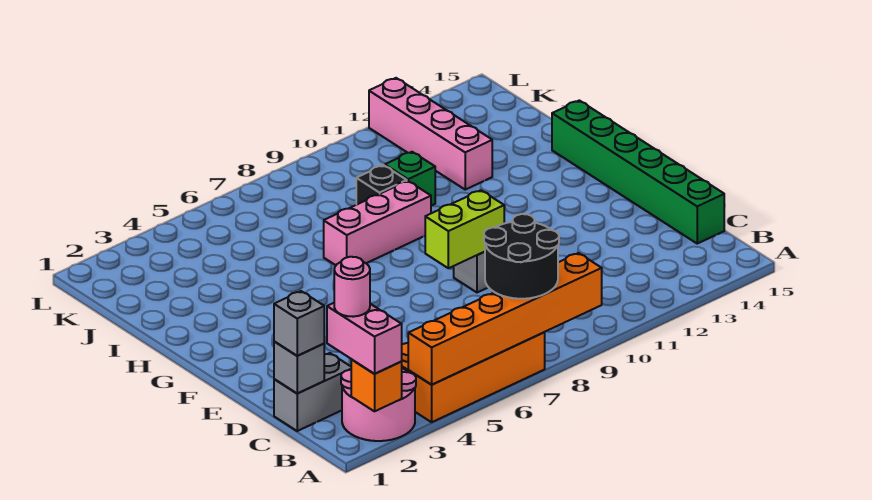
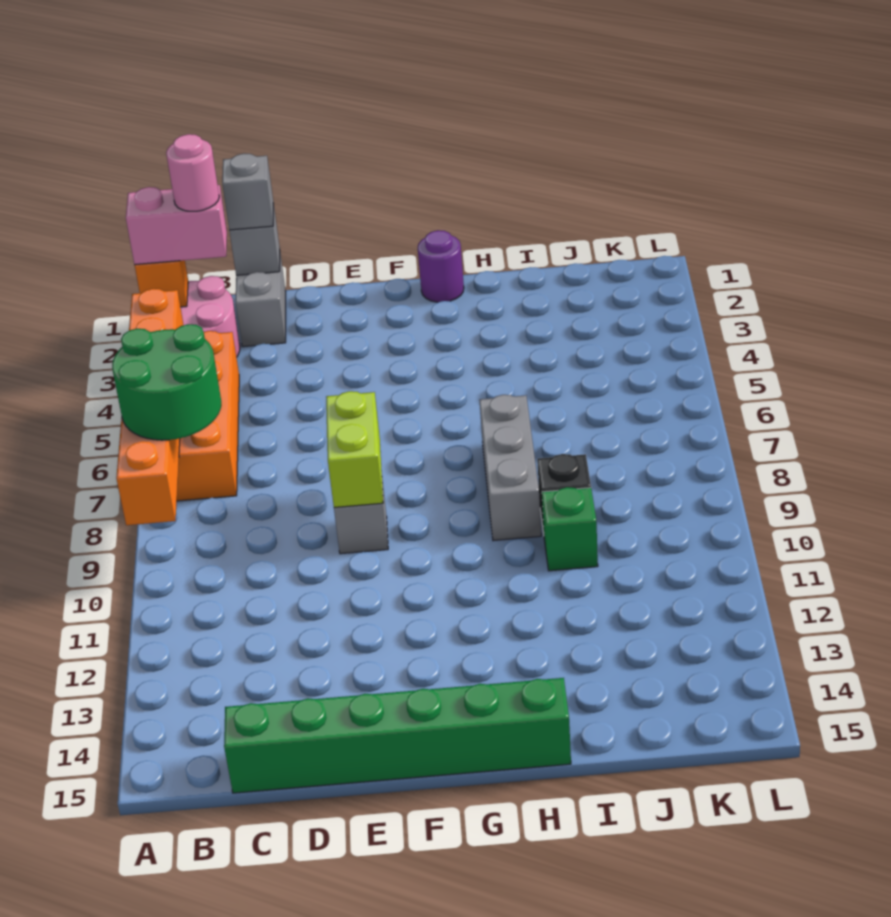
black round brick A7:B8 level 3 -> green round brick A7:B8 level 3
none -> purple round brick G1 level 1
pink brick H7:H9 level 1 -> grey brick H7:H9 level 1
pink brick I12:L12 level 1 -> none

